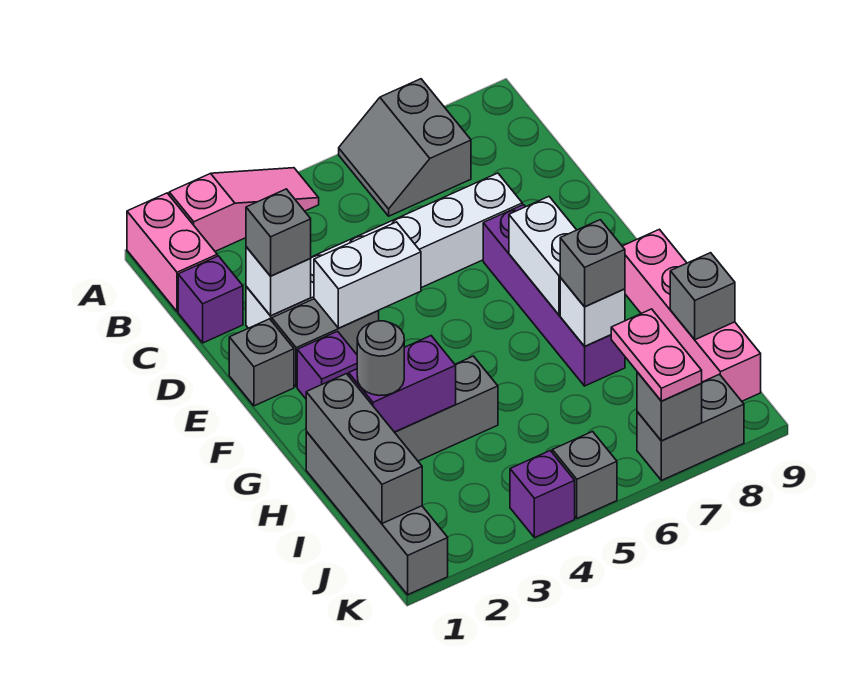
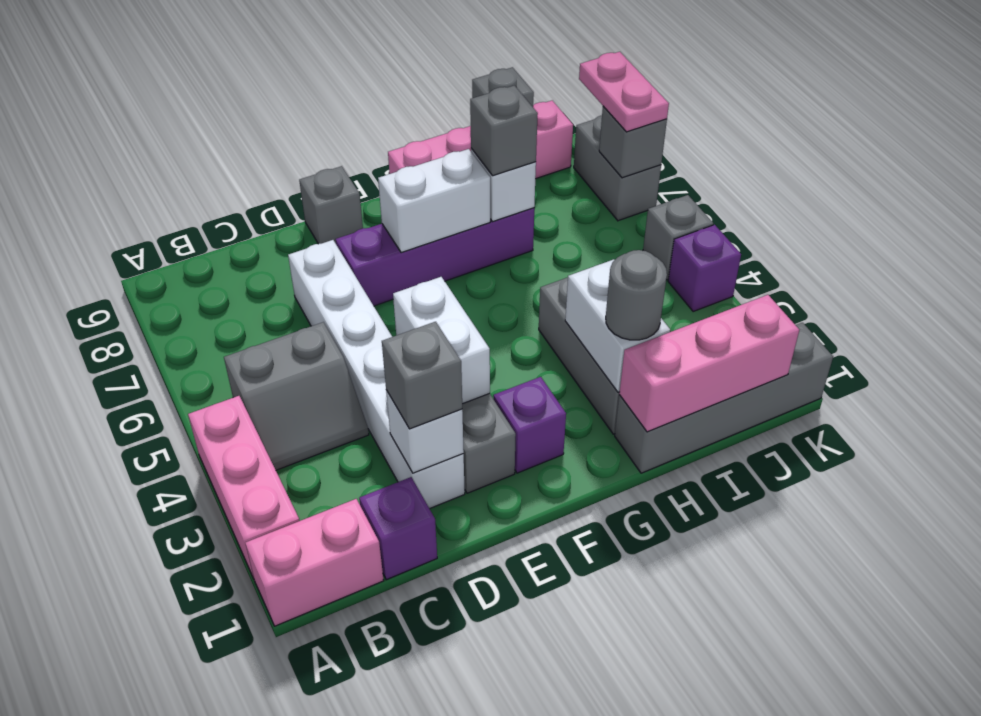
pink slope A2:A4 level 1 top 2 -> pink brick A2:A4 level 1
grey slope A6:B7 level 1 top 7 -> grey slope B4:C5 level 1 top 5
grey brick E1 level 1 -> grey brick E9 level 1
grey brick H1:J1 level 2 -> pink brick H1:J1 level 2
purple brick H2:H3 level 2 -> white brick H2:H3 level 2
pink plate J7:K7 level 3 -> pink plate K7:K8 level 3

